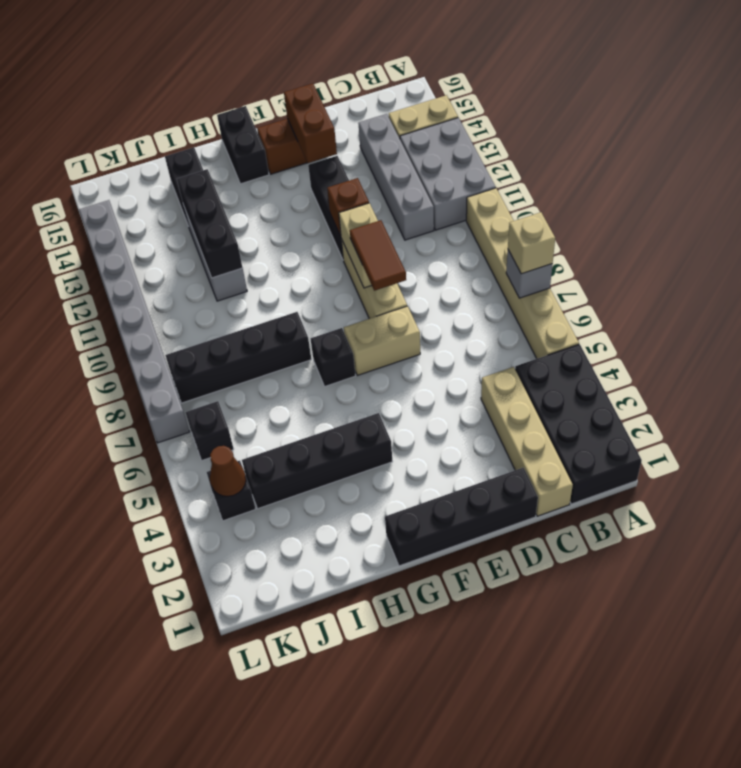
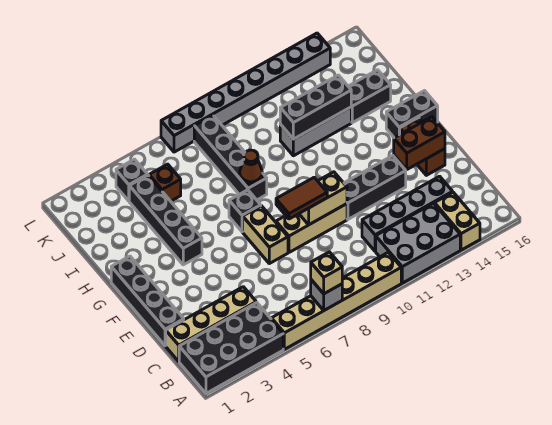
brown brick E11 level 2 -> brown brick J5 level 1
brown cone K4 level 2 -> brown cone H8 level 2
black brick K6 level 1 -> none

